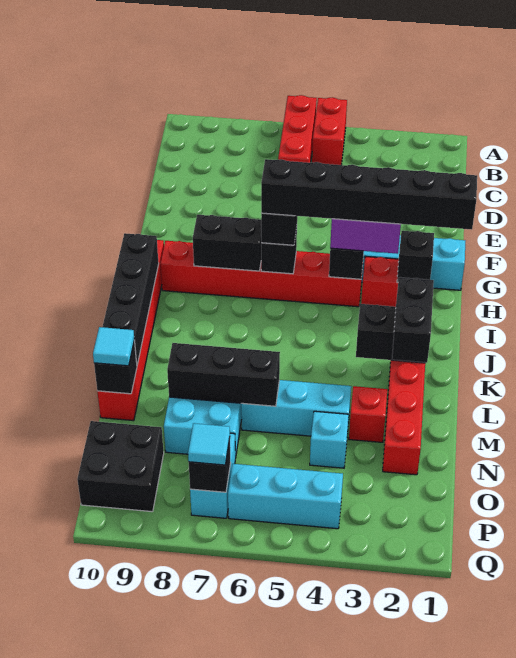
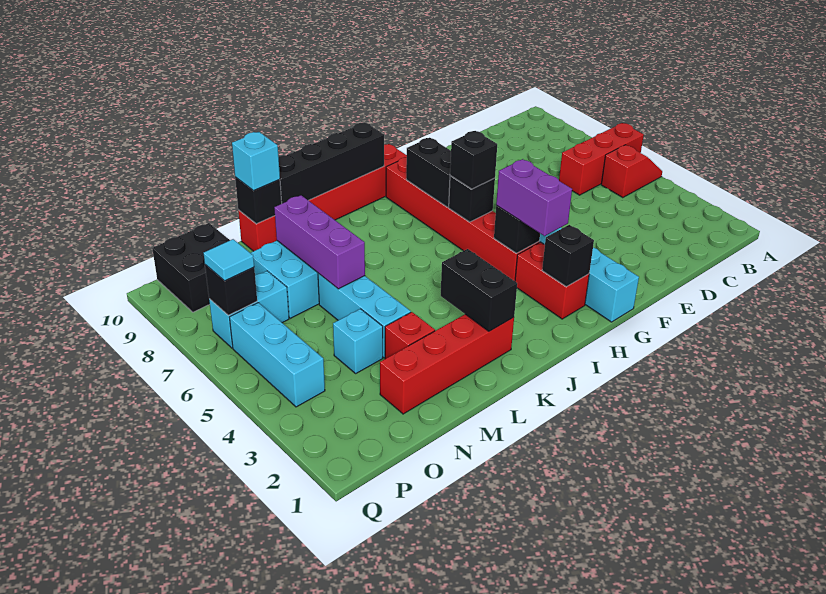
red brick A5:B5 level 1 -> red slope A5:B5 level 1 top B
black brick H1:H6 level 4 -> none
black brick K2:L2 level 3 -> none
black brick M6:M8 level 2 -> purple brick M6:M8 level 2
cyan tile M10 level 3 -> cyan brick M10 level 3

